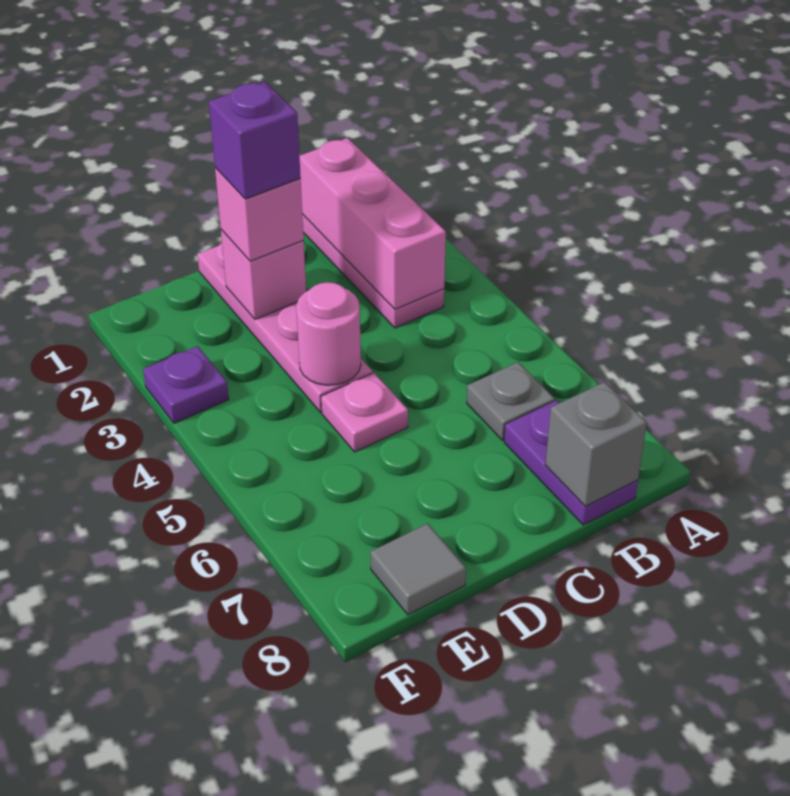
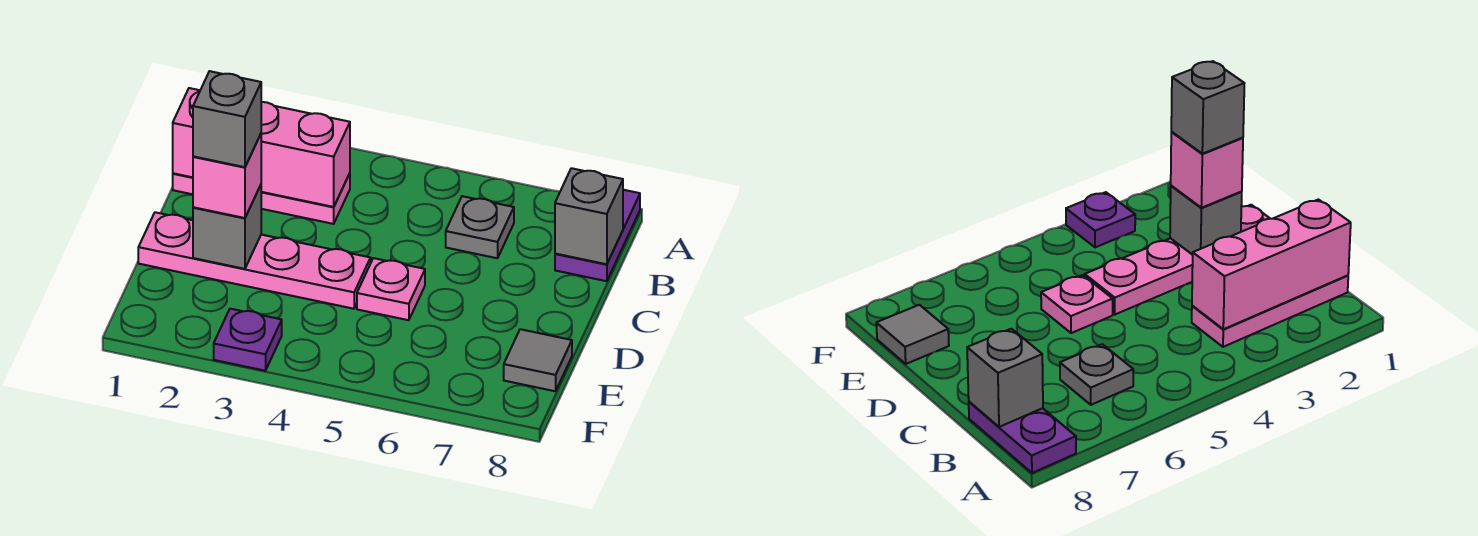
purple plate B7:B8 level 1 -> purple plate A8:B8 level 1
pink brick D2 level 2 -> grey brick D2 level 2
purple brick D2 level 4 -> grey brick D2 level 4
pink round brick D4 level 2 -> none

